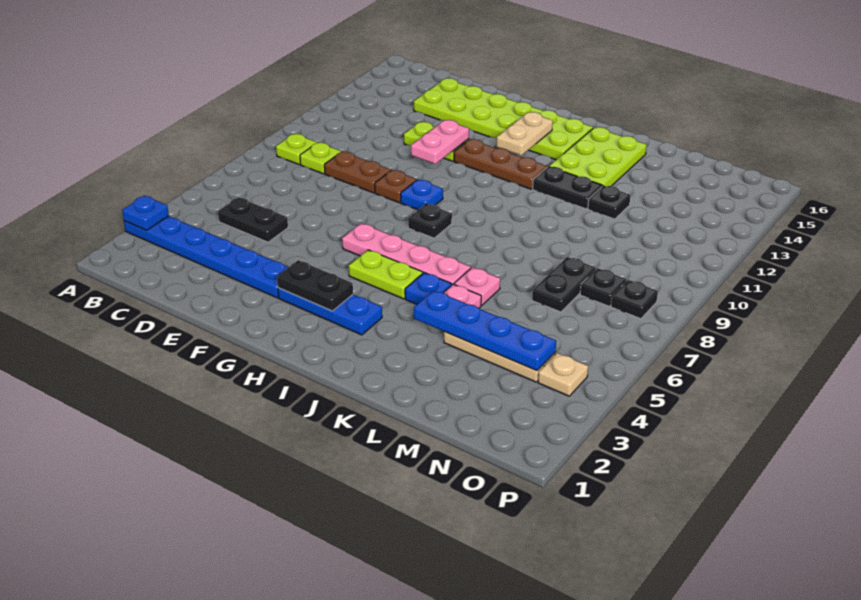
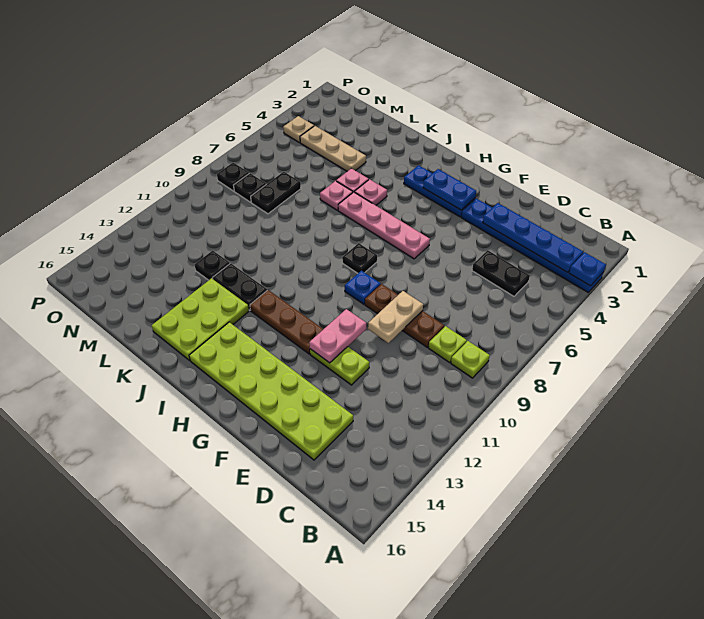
black plate G3:H3 level 2 -> blue plate G3:H3 level 2
lime plate H5:I5 level 1 -> none
tan plate H13:H14 level 2 -> tan plate E9:E10 level 2
blue plate J5 level 1 -> pink plate J5 level 1
blue plate K4:N4 level 2 -> blue plate B3:E3 level 2

